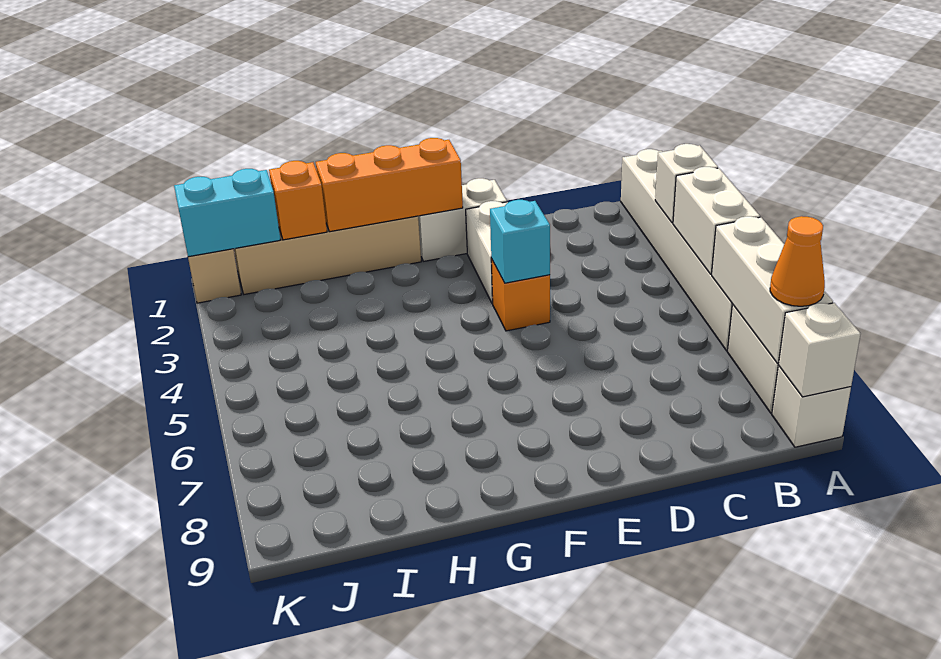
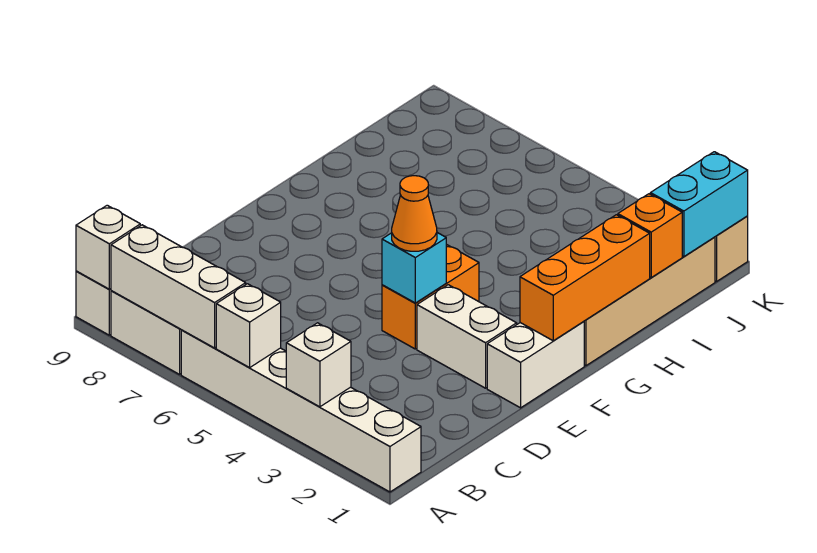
white brick A4:A5 level 2 -> white brick A5 level 2
orange cone A8 level 3 -> orange cone E4 level 3
orange brick E4 level 1 -> orange brick E4:F4 level 1

